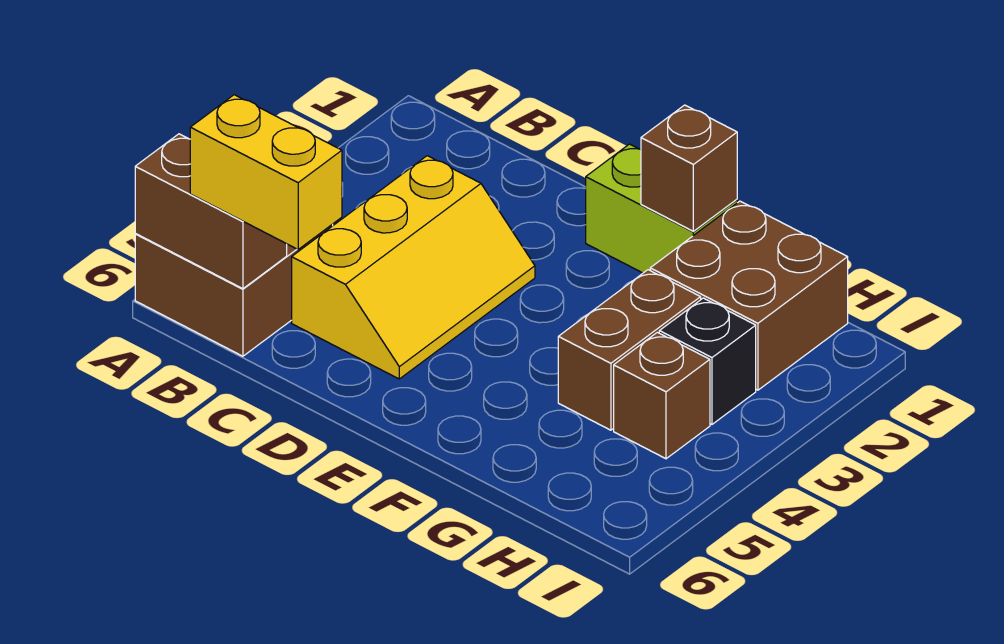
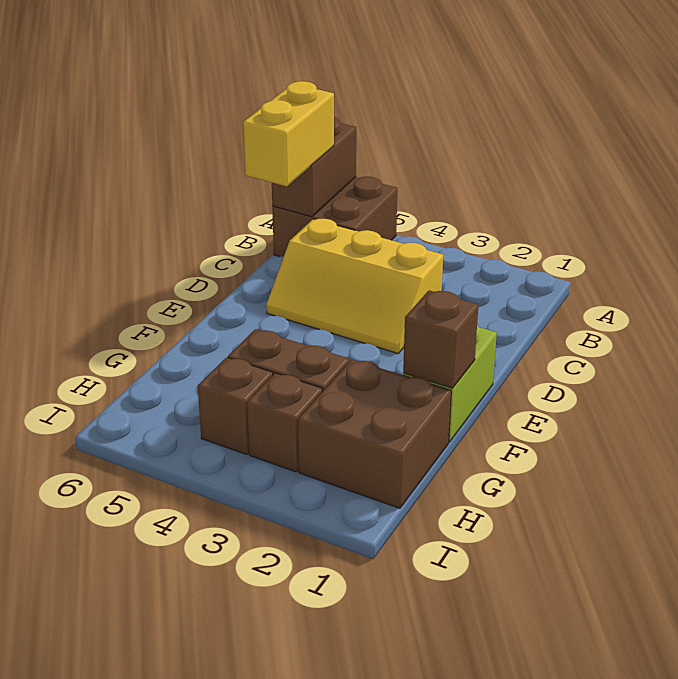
black brick H3 level 1 -> brown brick H3 level 1

